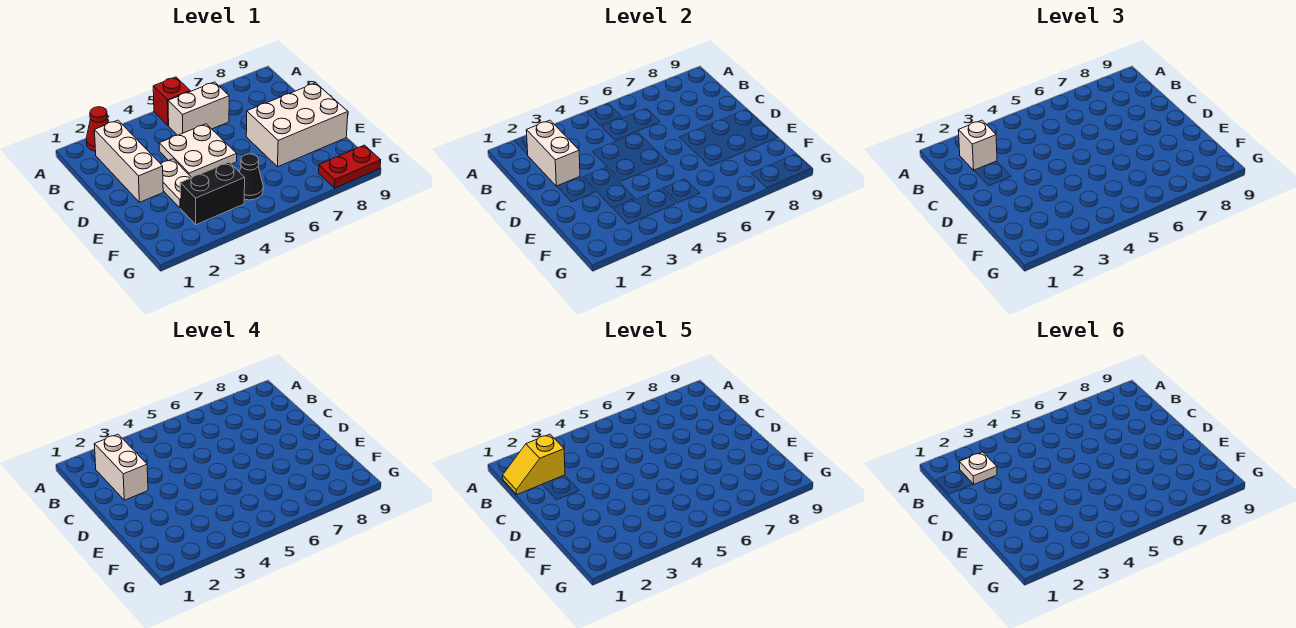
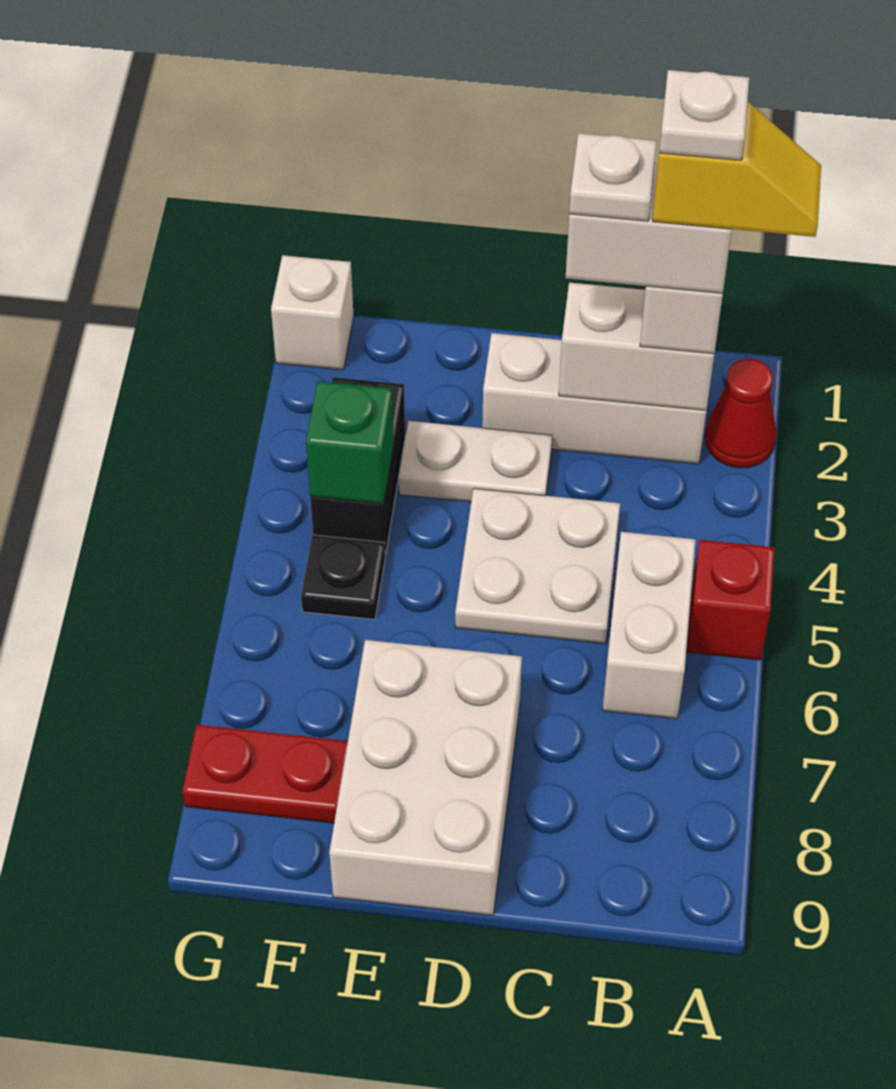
yellow slope B1:B2 level 5 top 2 -> yellow slope A2:B2 level 5 top B
none -> white plate C2 level 5
none -> green brick F4 level 2
black cone F5 level 1 -> black plate F5 level 1
none -> white brick G1 level 1
red plate G8:G9 level 1 -> red plate F8:G8 level 1

